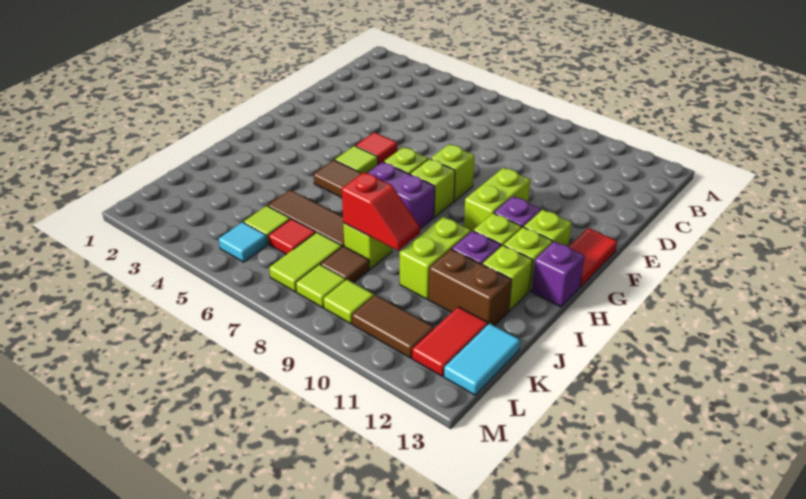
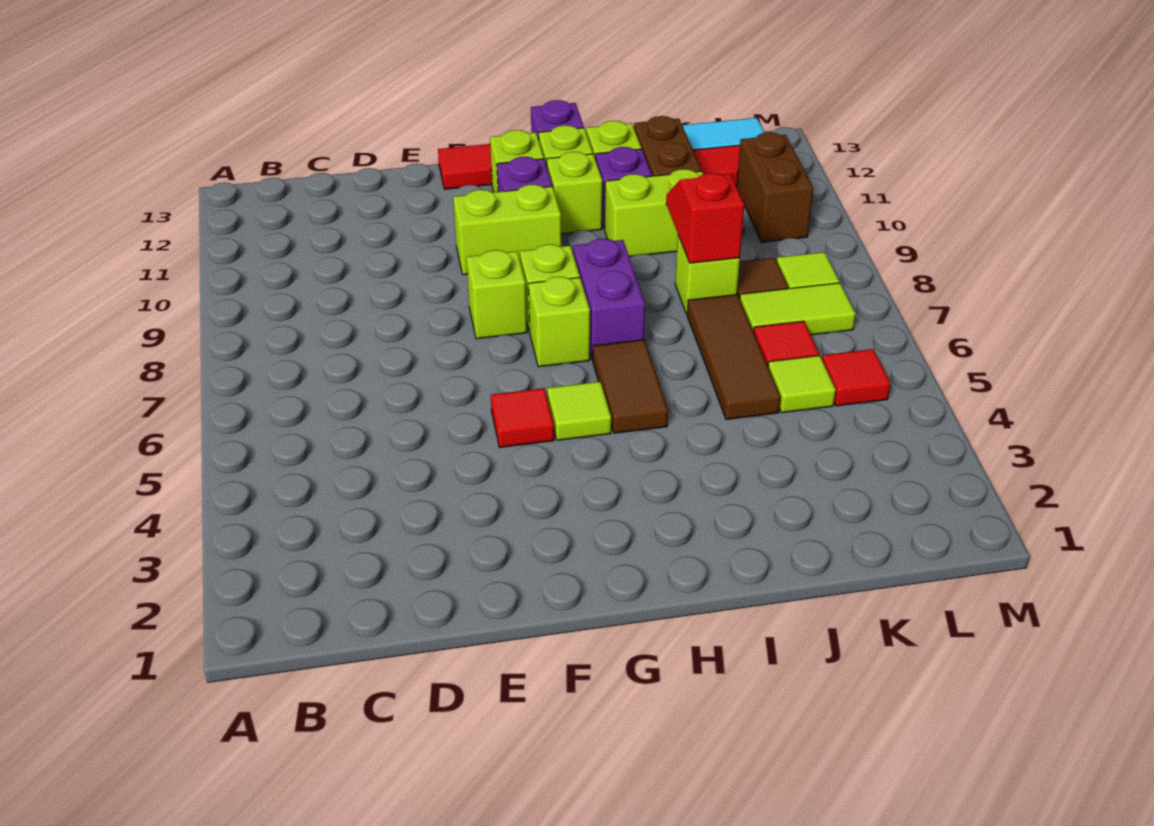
cyan tile L5 level 1 -> red tile L5 level 1
lime tile L9 level 1 -> none
brown tile L10:L11 level 1 -> brown brick L10:L11 level 1

